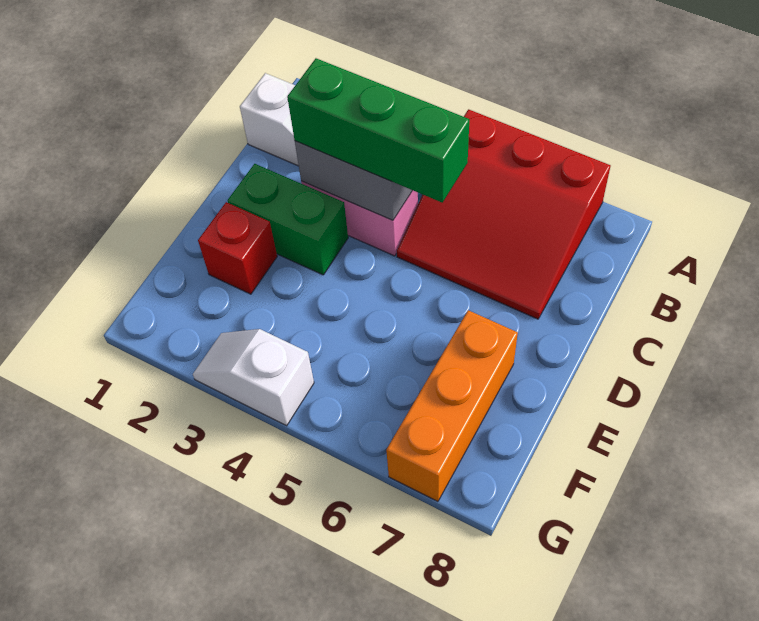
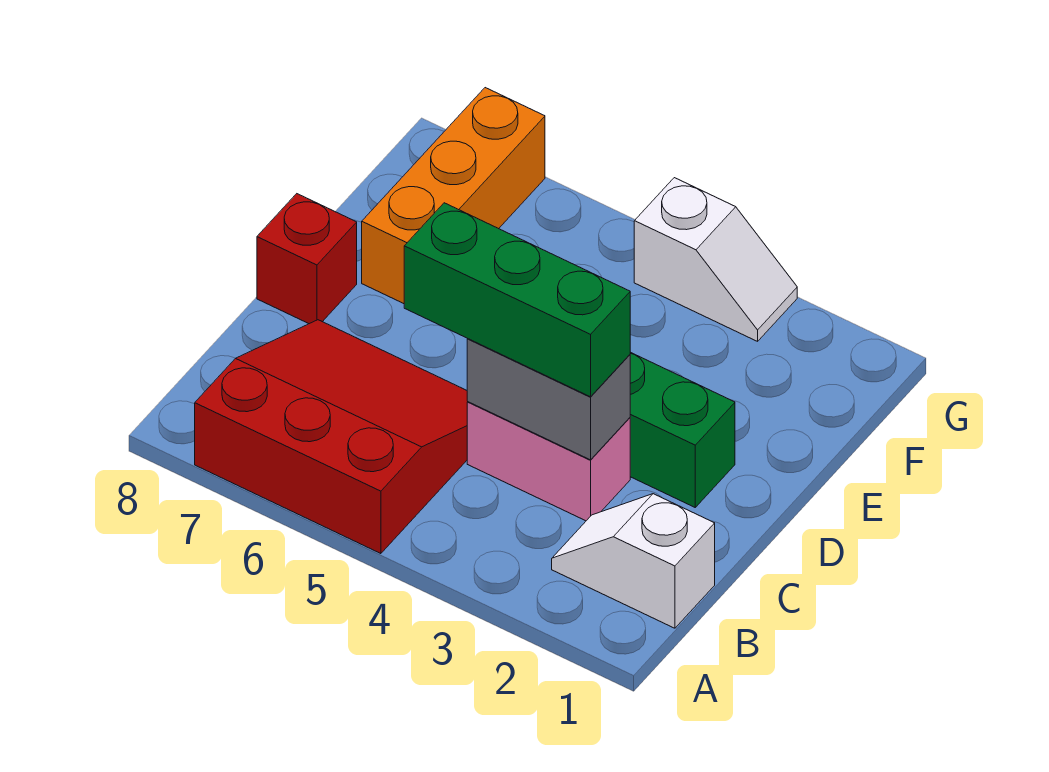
red brick E2 level 1 -> red brick D8 level 1

